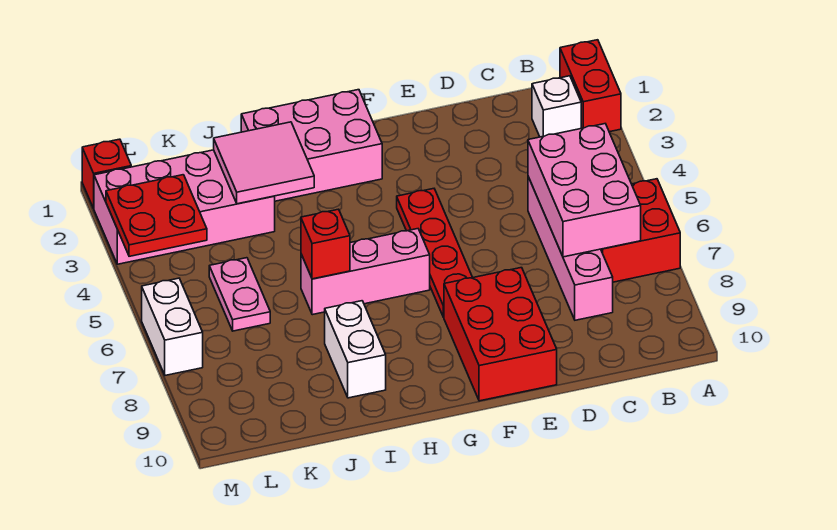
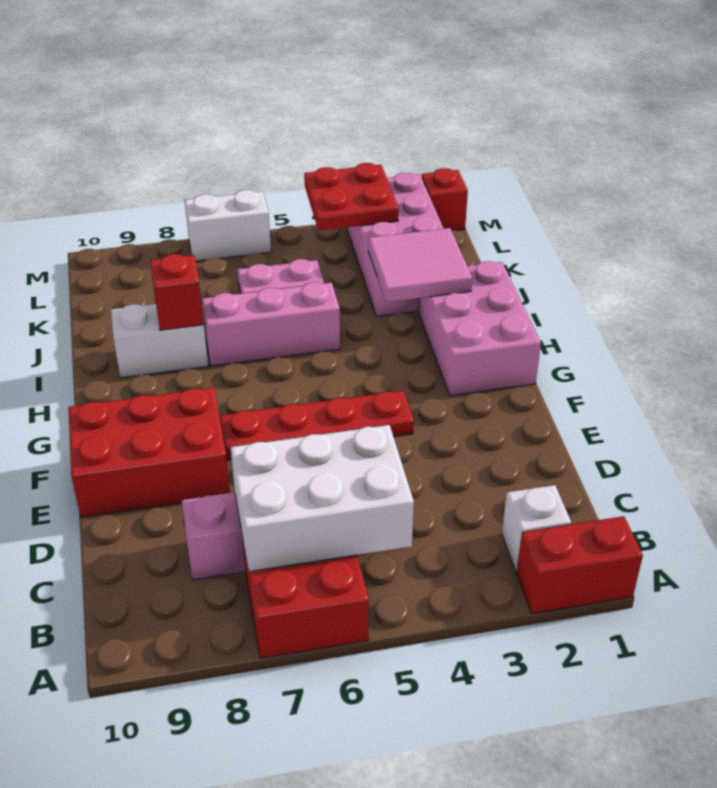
pink brick B5:C7 level 2 -> white brick B5:C7 level 2
pink brick G6:I6 level 1 -> pink brick I5:I7 level 1
red brick I6 level 2 -> red brick I8 level 2

